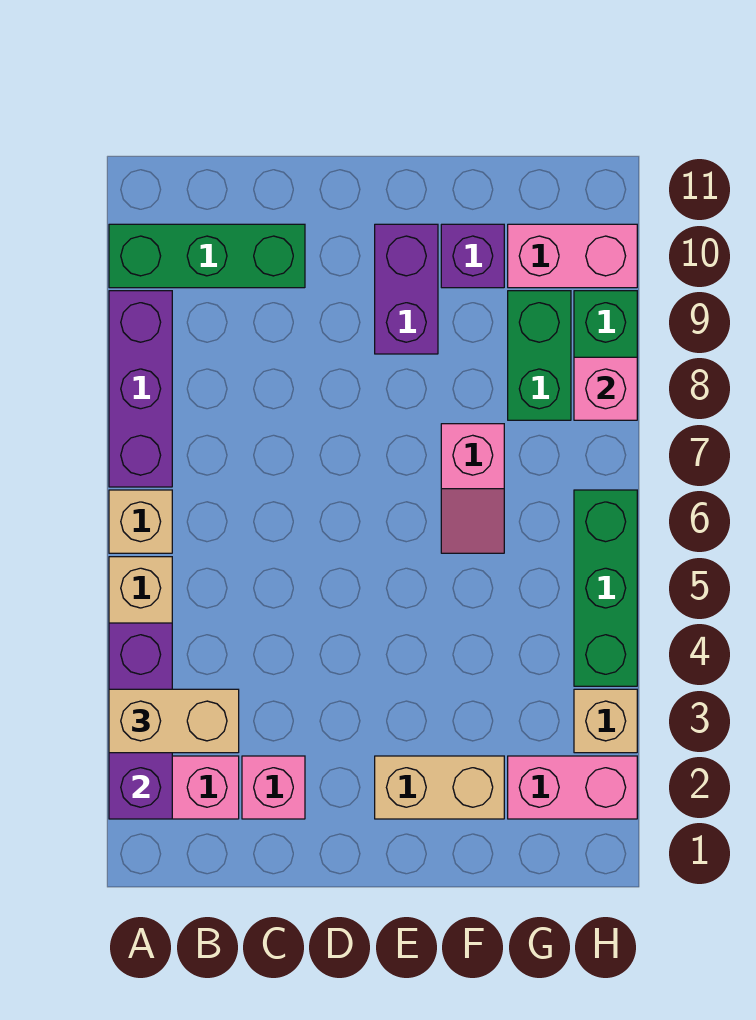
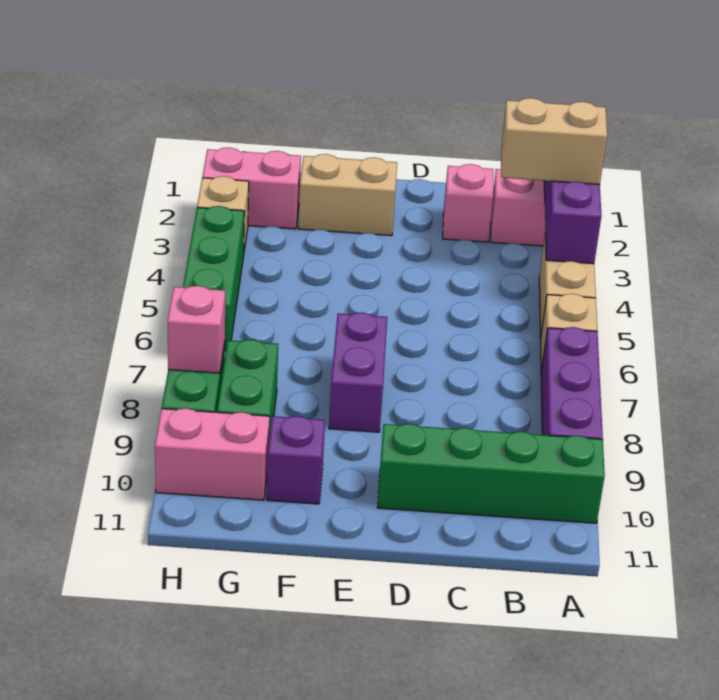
green brick A10:C10 level 1 -> green brick A10:D10 level 1
purple brick E9:E10 level 1 -> purple brick E7:E8 level 1
pink slope F6:F7 level 1 top 7 -> none

